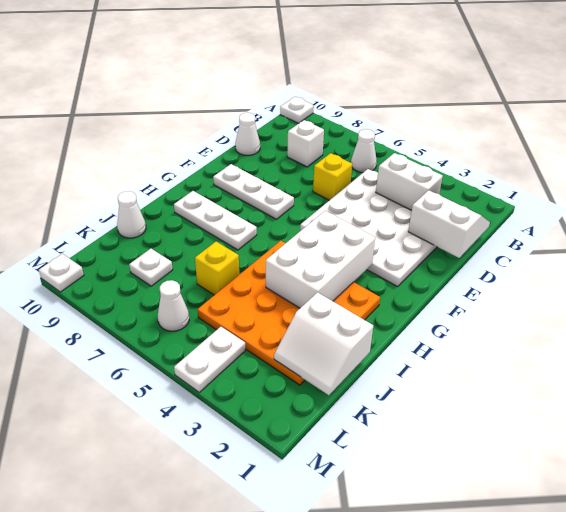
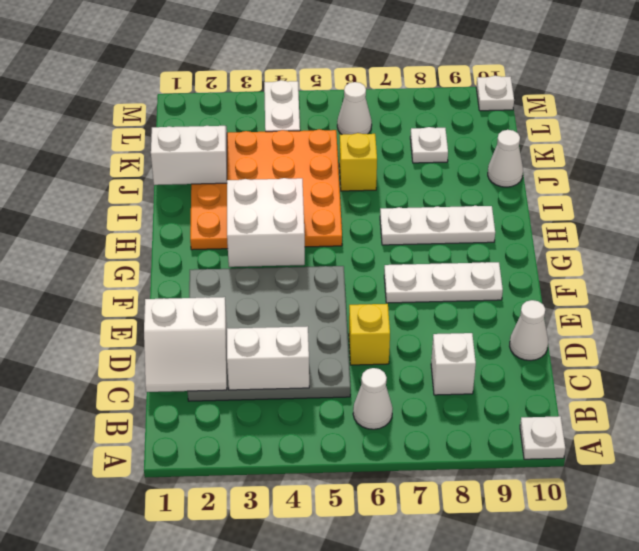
white plate C2:F5 level 1 -> grey plate C2:F5 level 1
white brick G3:I4 level 2 -> white brick G3:H4 level 2

